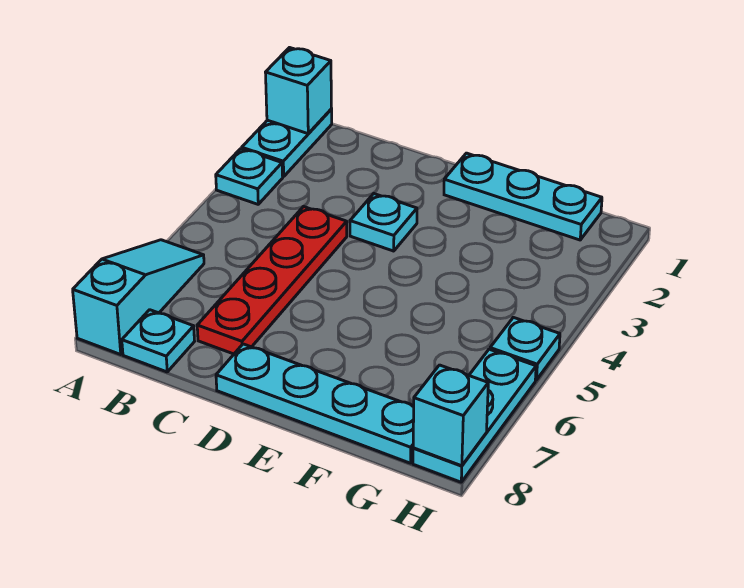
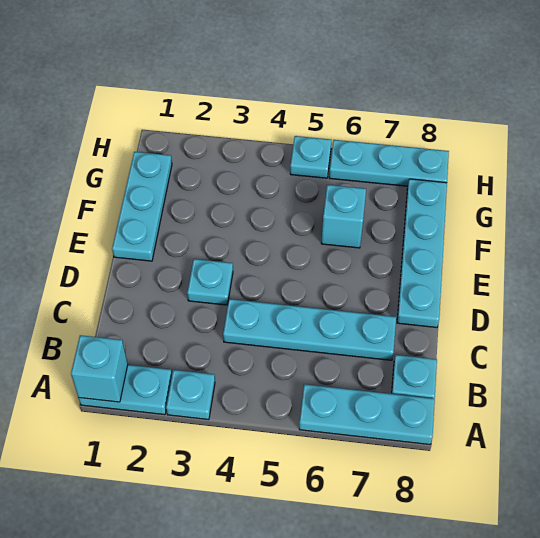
cyan slope A6:A8 level 1 top 8 -> cyan plate A6:A8 level 1
red plate C4:C7 level 1 -> cyan plate C4:C7 level 1
cyan brick H8 level 2 -> cyan brick F6 level 1

